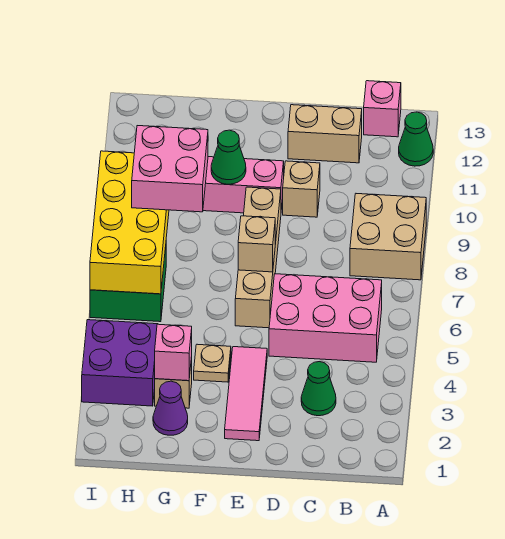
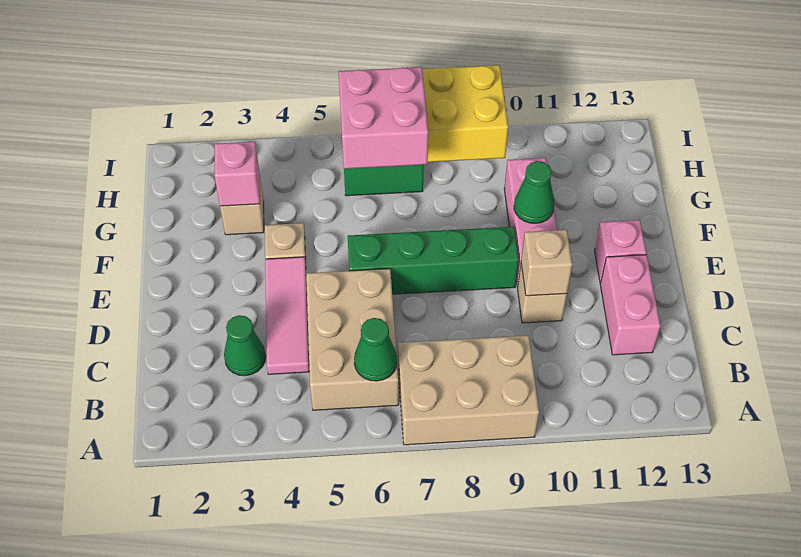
tan brick A8:B9 level 1 -> tan brick A7:B9 level 1
green cone A12 level 1 -> green cone B6 level 2
pink brick B5:D6 level 1 -> tan brick B5:D6 level 1
pink brick B13 level 1 -> pink brick E12 level 1
tan brick C12:D12 level 1 -> pink brick C12:D12 level 1
pink tile E2:E4 level 1 -> pink tile C4:E4 level 1
tan brick E6:E9 level 1 -> green brick E6:E9 level 1
tan brick E7 level 2 -> tan brick D10 level 2
purple cone G2 level 1 -> none
pink brick G8:H9 level 3 -> pink brick G6:H7 level 3
purple brick H3:I4 level 1 -> none

